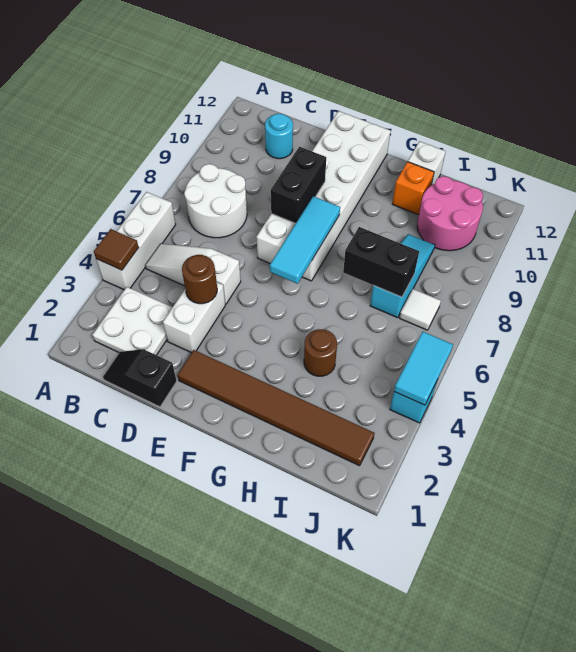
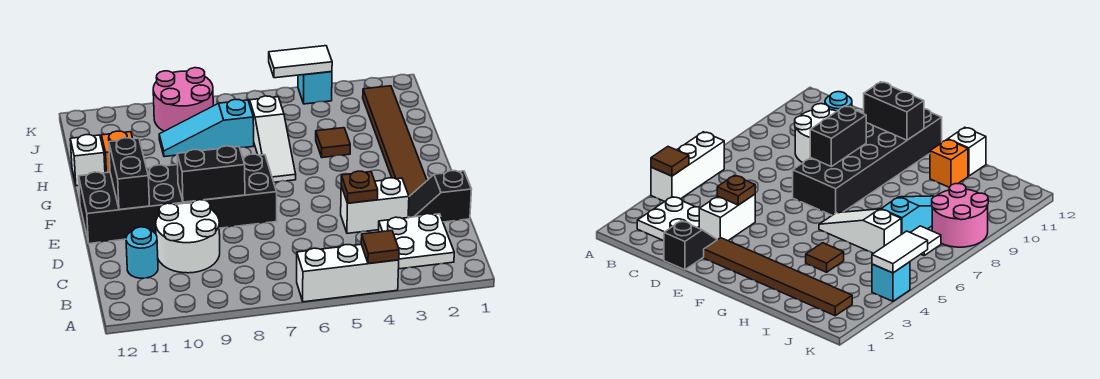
white slope B5:D5 level 1 top D -> white slope G6:I6 level 1 top I
white round brick B7:C8 level 1 -> white round brick C9:D10 level 1
black slope C1:D1 level 1 top D -> black slope D1:D2 level 1 top 1
brown round brick D4 level 2 -> brown plate D4 level 2
white brick E7:F12 level 1 -> black brick E7:F12 level 1
cyan tile F6:F8 level 2 -> none
brown round brick H4 level 1 -> brown tile H4 level 1
black brick H7:I7 level 2 -> black brick E11:F11 level 2
pink round brick I10:J11 level 1 -> pink round brick J8:K9 level 1
cyan tile K4:K5 level 2 -> white tile K4:K5 level 2

